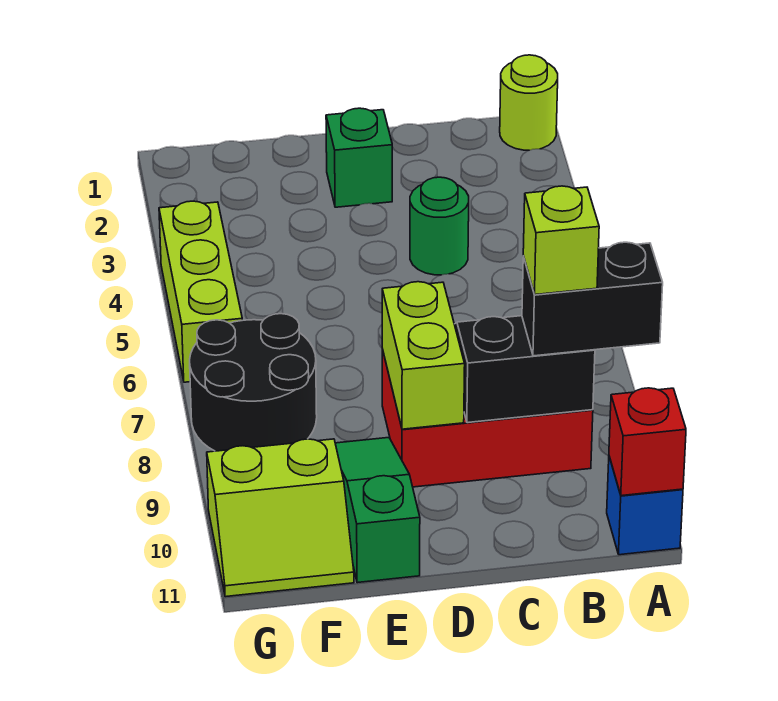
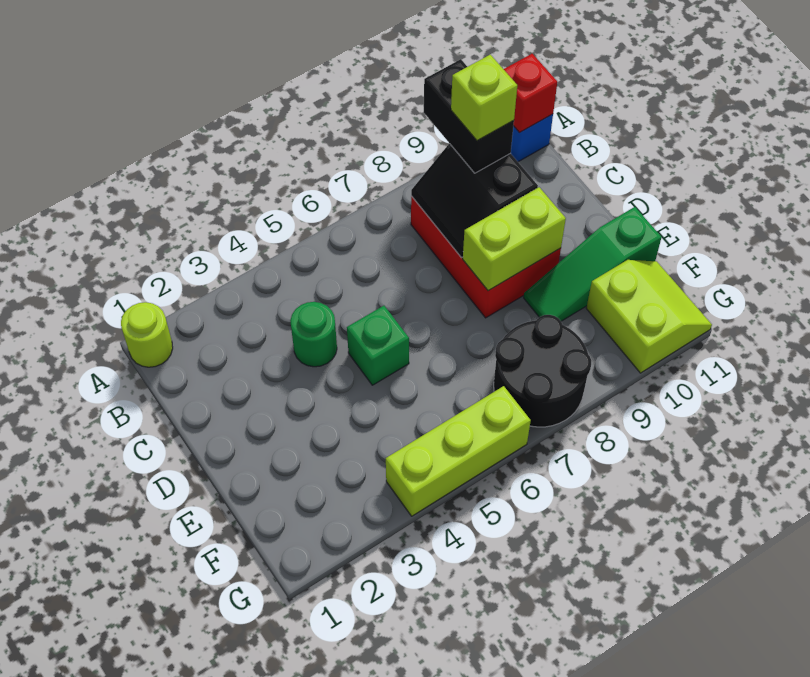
green brick D2 level 1 -> green brick D5 level 1

